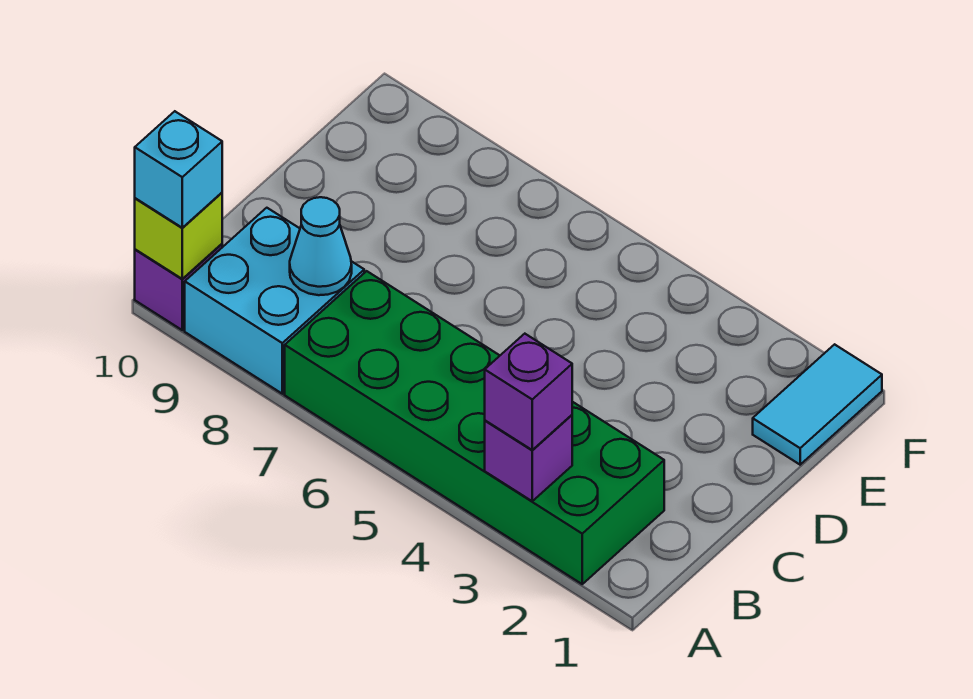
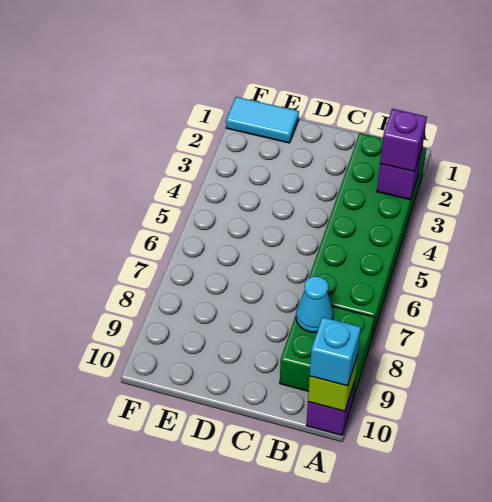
cyan brick A8:B9 level 1 -> green brick A8:B9 level 1

